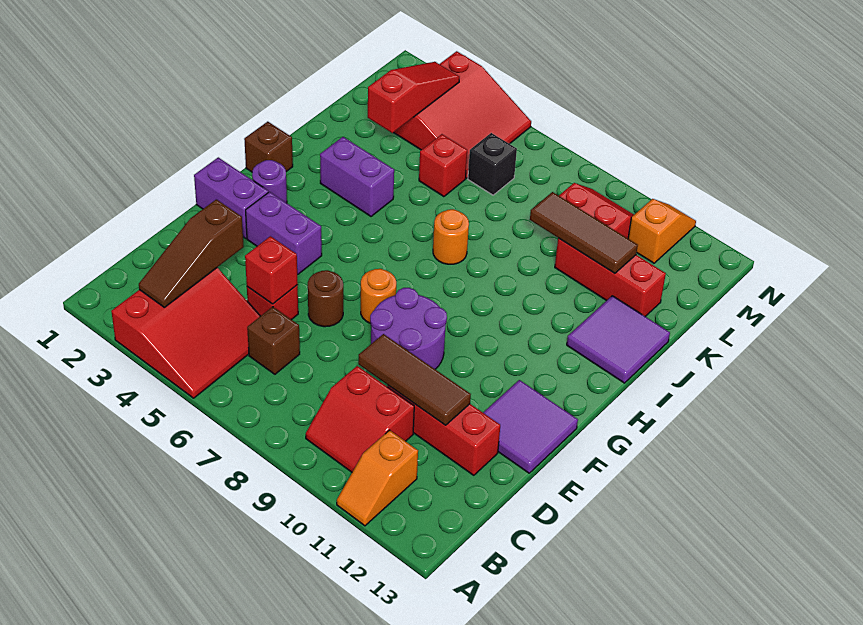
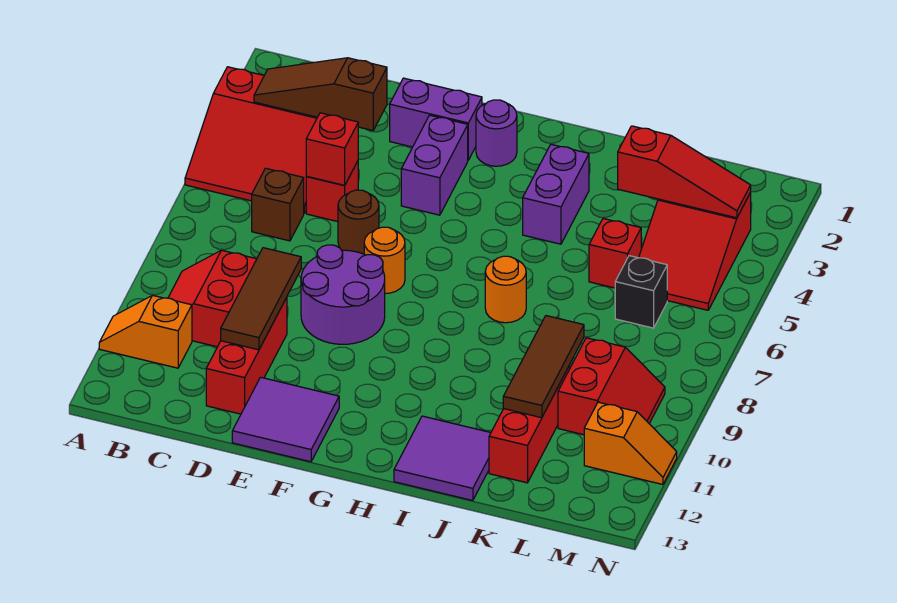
purple brick F1:F2 level 1 -> purple brick E2:F2 level 1
brown brick H1 level 1 -> none
red slope L3:N5 level 1 top 3 -> red slope L3:M5 level 1 top 3

